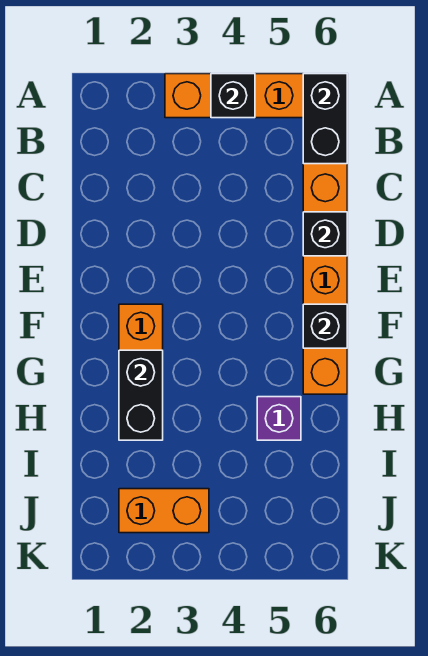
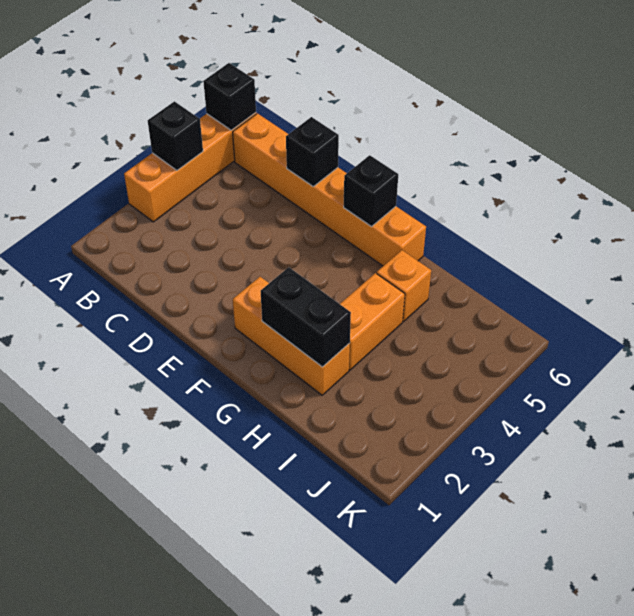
black brick A6:B6 level 2 -> black brick A6 level 2
purple brick H5 level 1 -> orange brick H5 level 1
orange brick J2:J3 level 1 -> orange brick H3:H4 level 1

